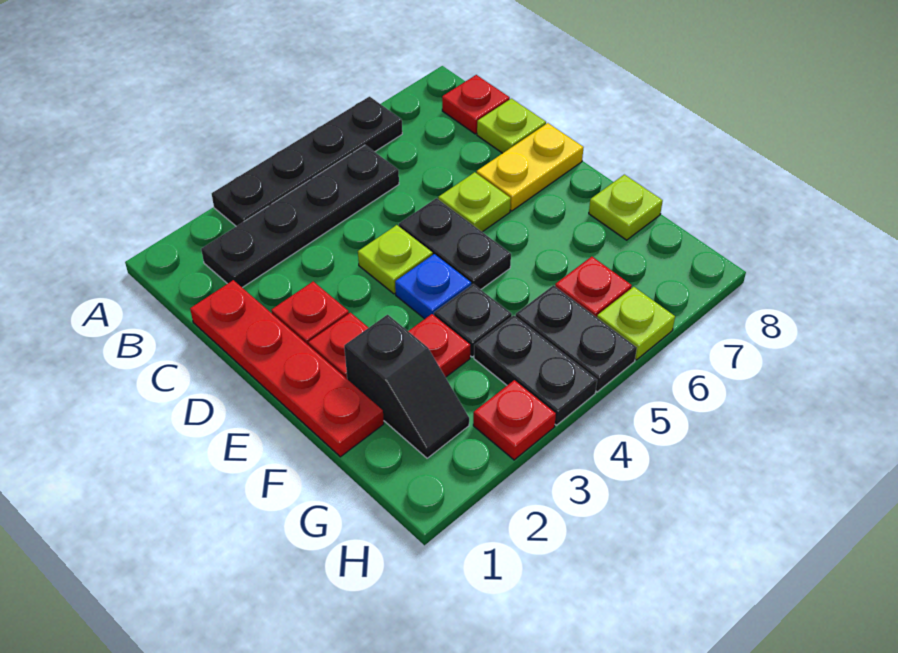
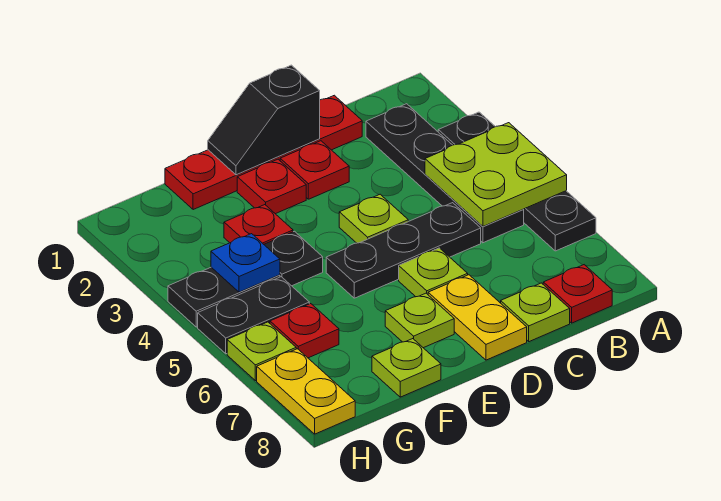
none -> lime plate A4:B5 level 2
black plate D5:E5 level 1 -> black plate C5:E5 level 1
blue plate E4 level 1 -> blue plate G4 level 2
none -> lime plate E7 level 1
black slope F2:G2 level 1 top F -> black slope D1:E1 level 2 top D
red plate H3 level 1 -> none
none -> yellow plate H7:H8 level 1

